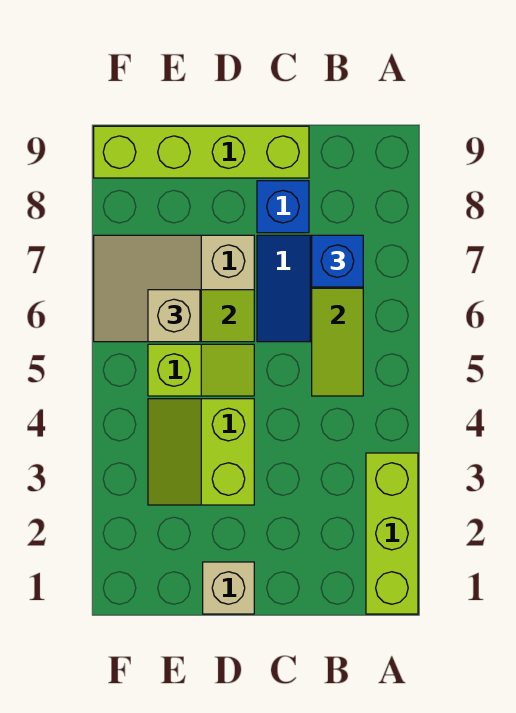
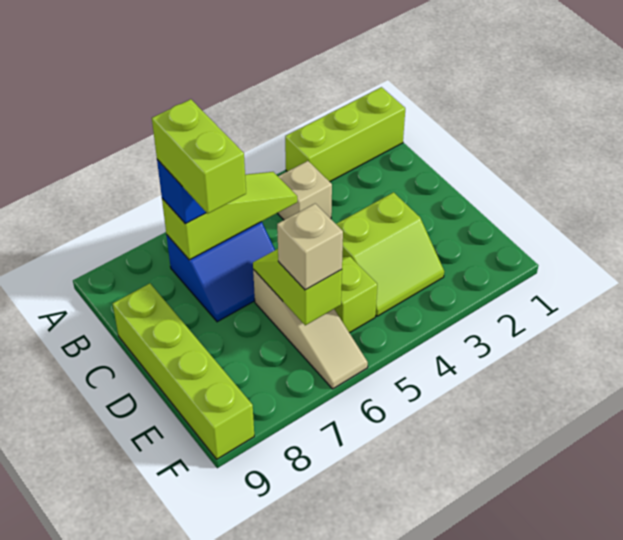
none -> lime brick B7:C7 level 4
blue brick C8 level 1 -> none
tan brick D1 level 1 -> tan brick B4 level 1
tan slope D6:F7 level 1 top D -> tan slope D6:F6 level 1 top D

